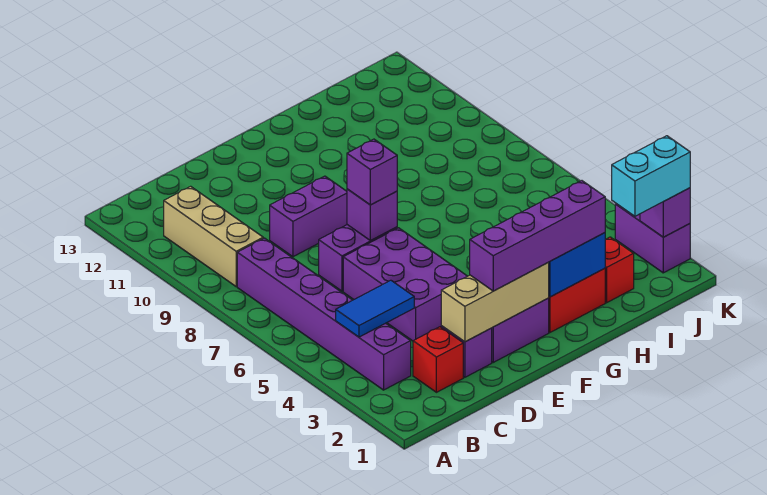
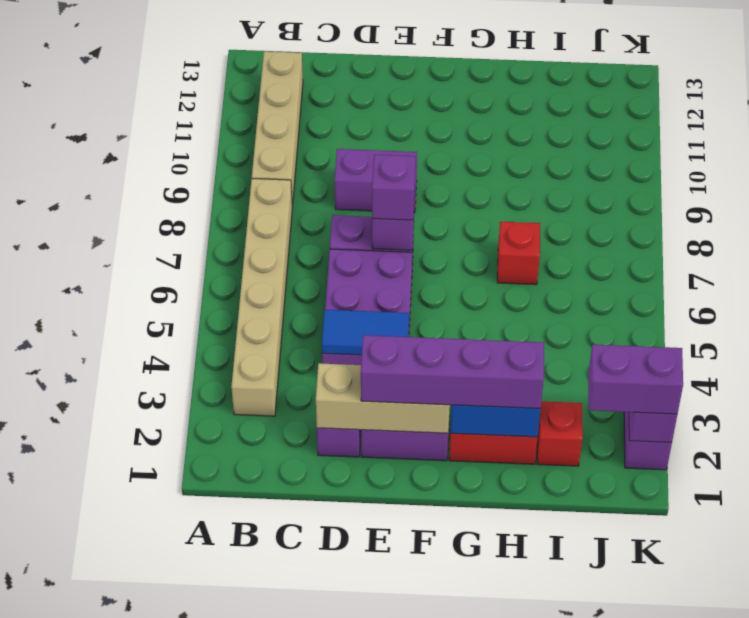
purple brick B3:B8 level 1 -> tan brick B3:B8 level 1
blue tile B4:C4 level 2 -> blue tile D4:E4 level 2
tan brick B9:B11 level 1 -> tan brick B9:B12 level 1
red brick C2 level 1 -> red brick H7 level 1
cyan brick J2:K2 level 3 -> purple brick J2:K2 level 3

